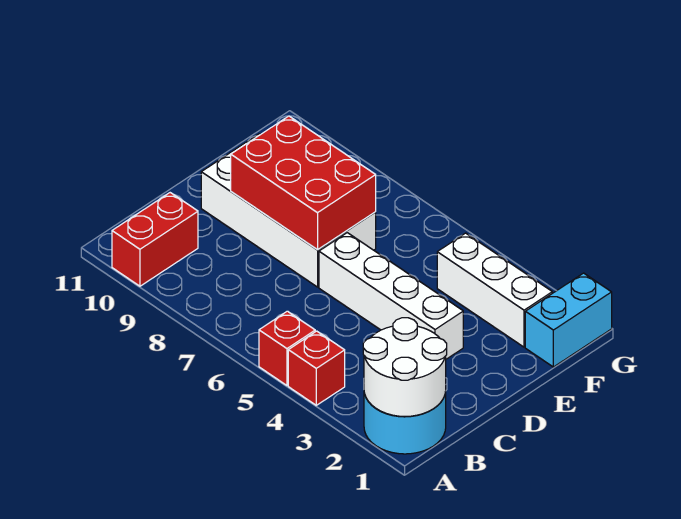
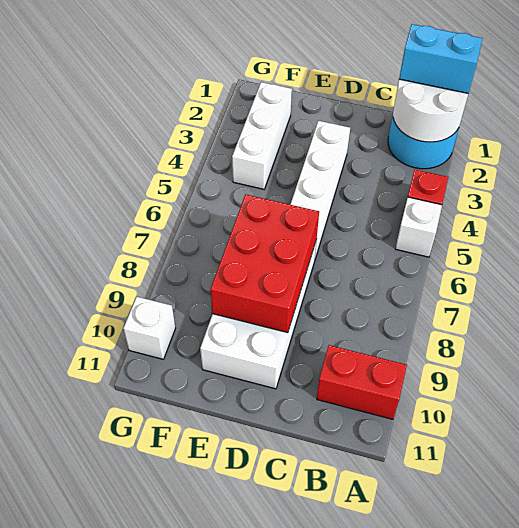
red brick A5 level 1 -> white brick A5 level 1
cyan brick F1:G1 level 1 -> cyan brick A1:B1 level 3
none -> white brick G10 level 1

